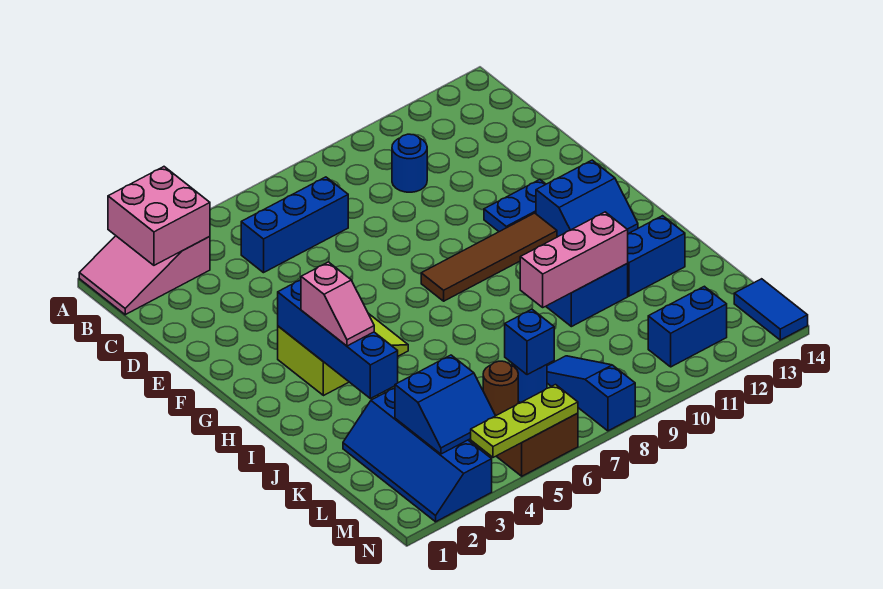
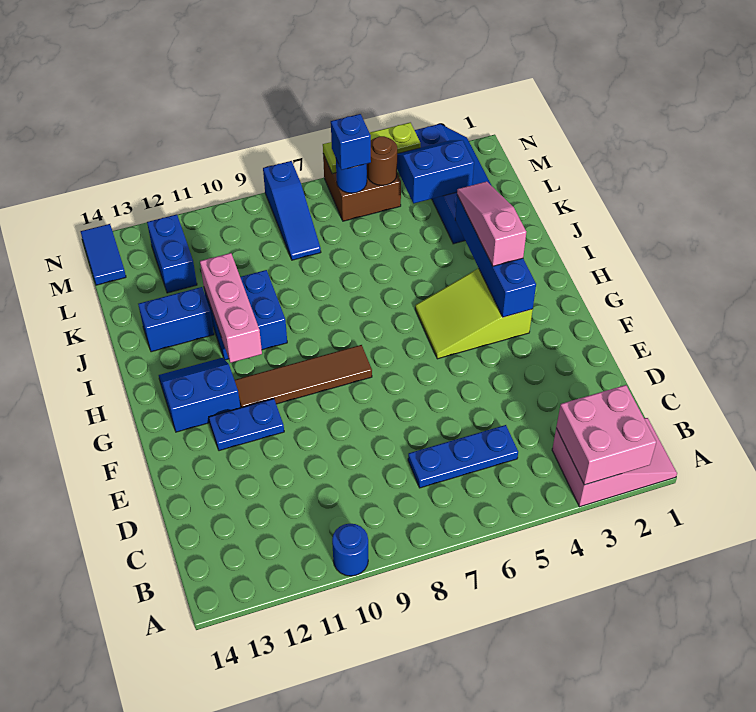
blue brick C5:C7 level 1 -> blue plate C5:C7 level 1
blue round brick C10 level 1 -> blue round brick A10 level 1
pink slope H3:I3 level 3 top H -> pink slope H3:J3 level 3 top H
pink brick J9:J11 level 2 -> pink brick H11:J11 level 2
blue brick M11:M12 level 1 -> blue brick L12:M12 level 1

